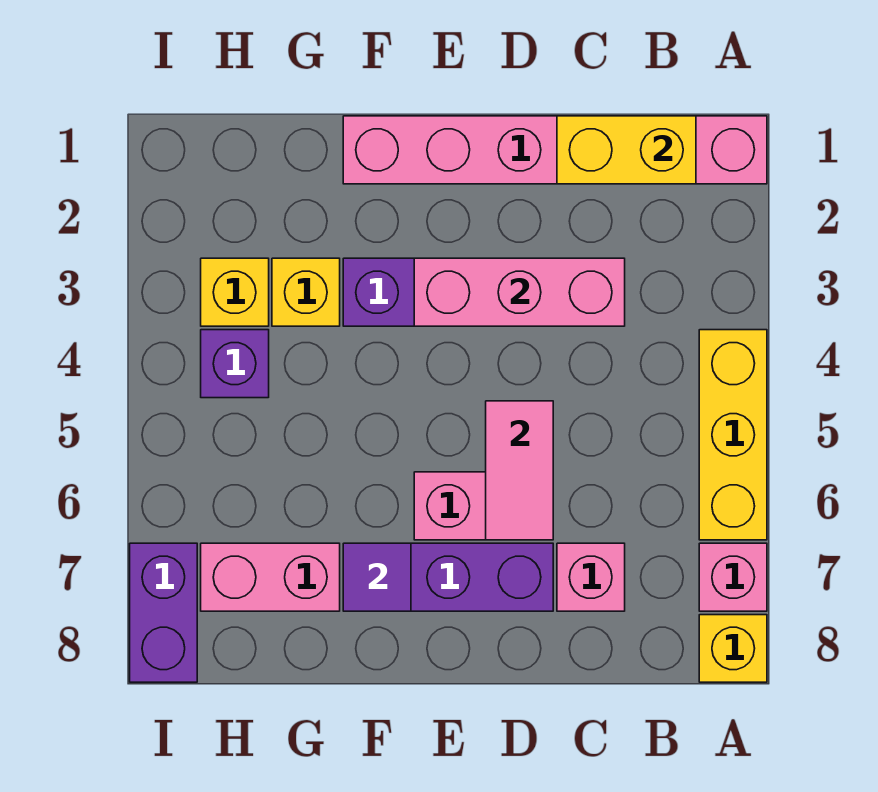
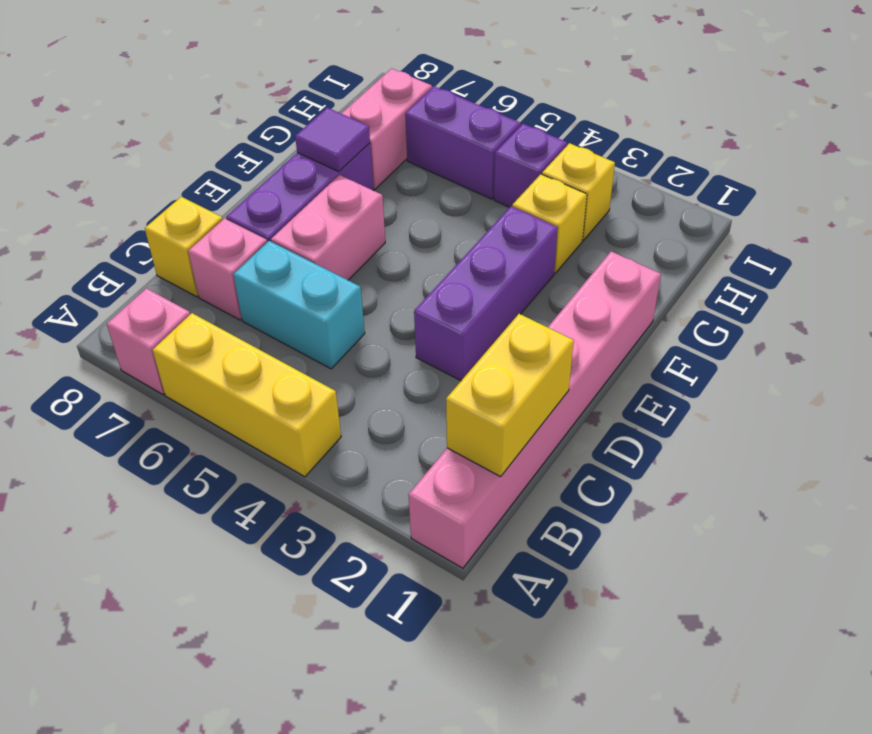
yellow brick A8 level 1 -> yellow brick C8 level 1
pink brick C3:E3 level 2 -> none
none -> cyan brick C5:C6 level 1
pink tile D5:D6 level 2 -> none
purple brick I7:I8 level 1 -> purple brick H5:H6 level 1

